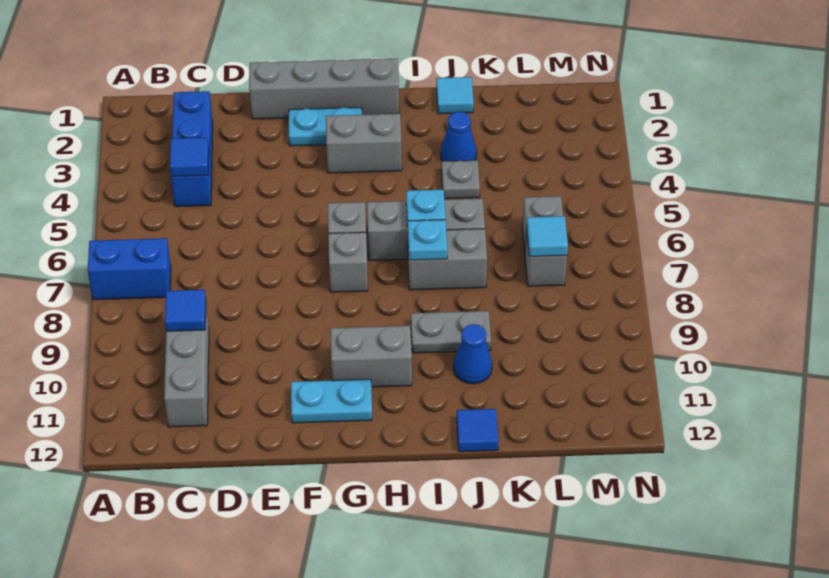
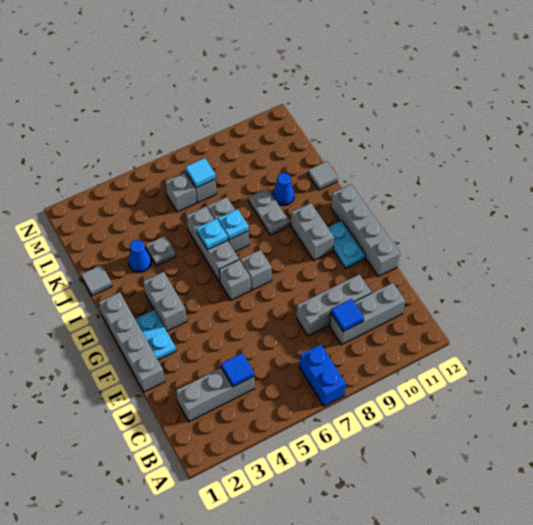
blue brick C2:C4 level 1 -> grey brick C2:C4 level 1
none -> grey brick D8:D10 level 1
none -> grey brick E12:H12 level 1
cyan tile J1 level 1 -> grey tile J1 level 1
blue tile J12 level 1 -> grey tile J12 level 1

